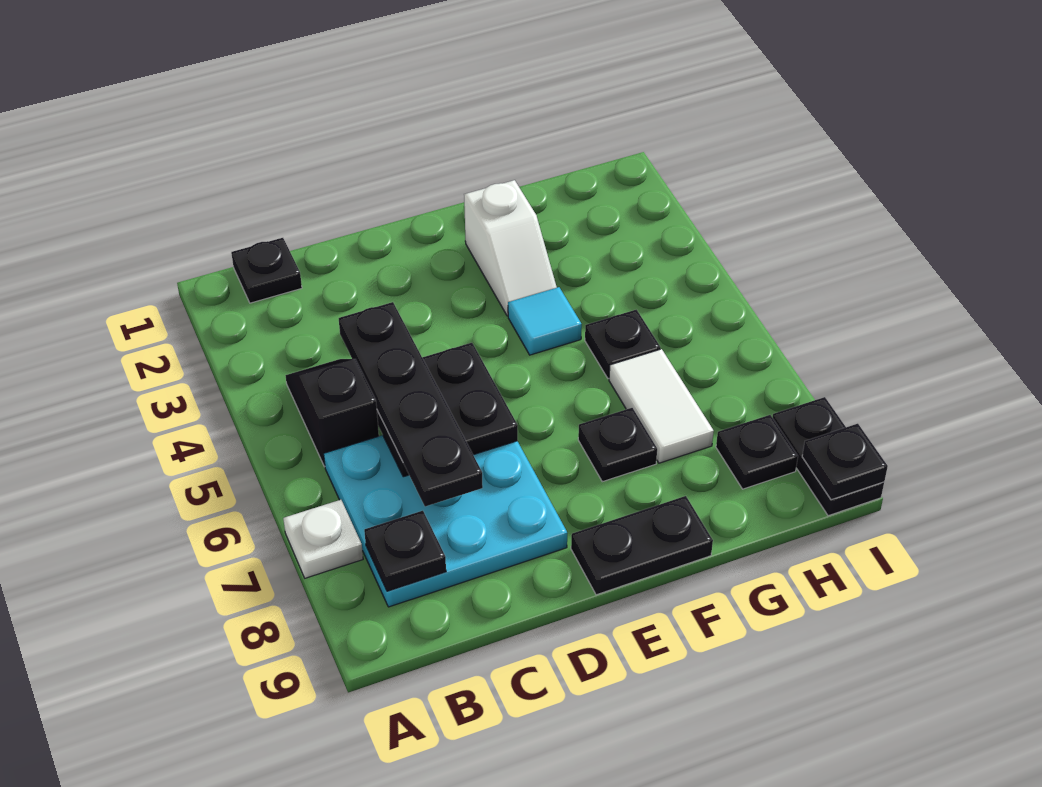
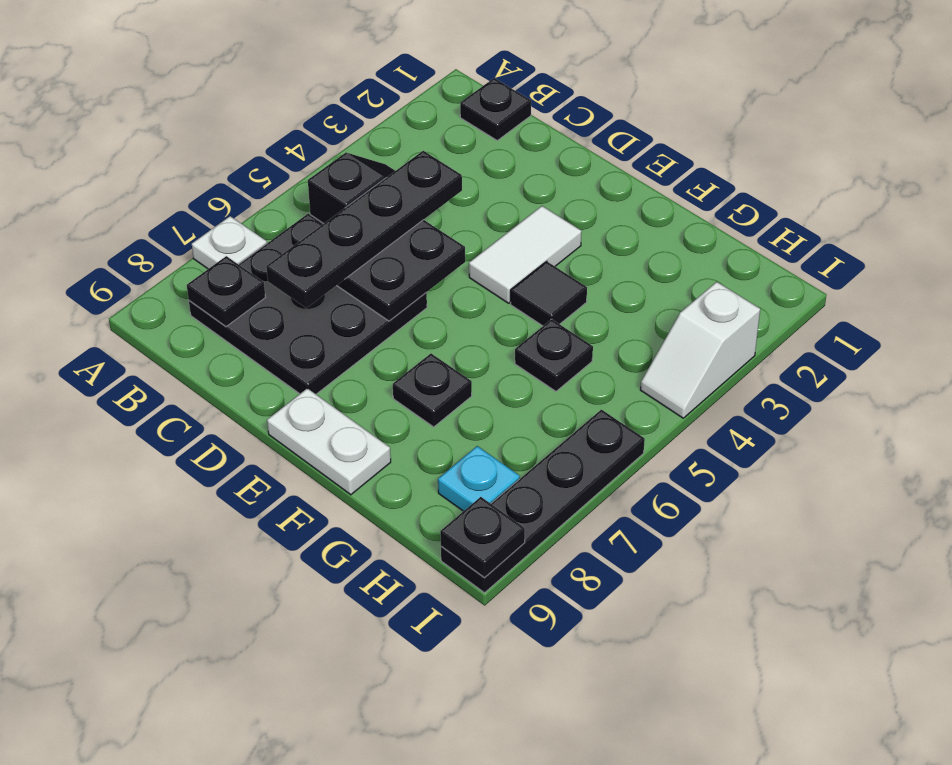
cyan plate B6:D8 level 1 -> black plate B6:D8 level 1
black plate E9:F9 level 1 -> white plate E9:F9 level 1
white slope F2:F3 level 1 top 2 -> white slope I3:I4 level 1 top 3
cyan tile F4 level 1 -> black tile F4 level 1
white tile G6:G7 level 1 -> white tile E3:E4 level 1
black plate H8 level 1 -> cyan plate H8 level 1
black plate I8:I9 level 1 -> black plate I6:I9 level 1

